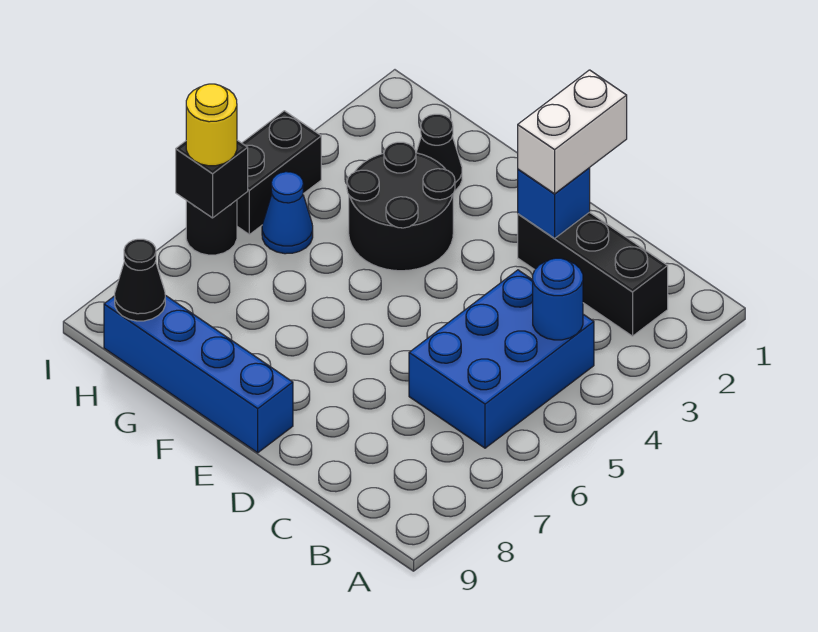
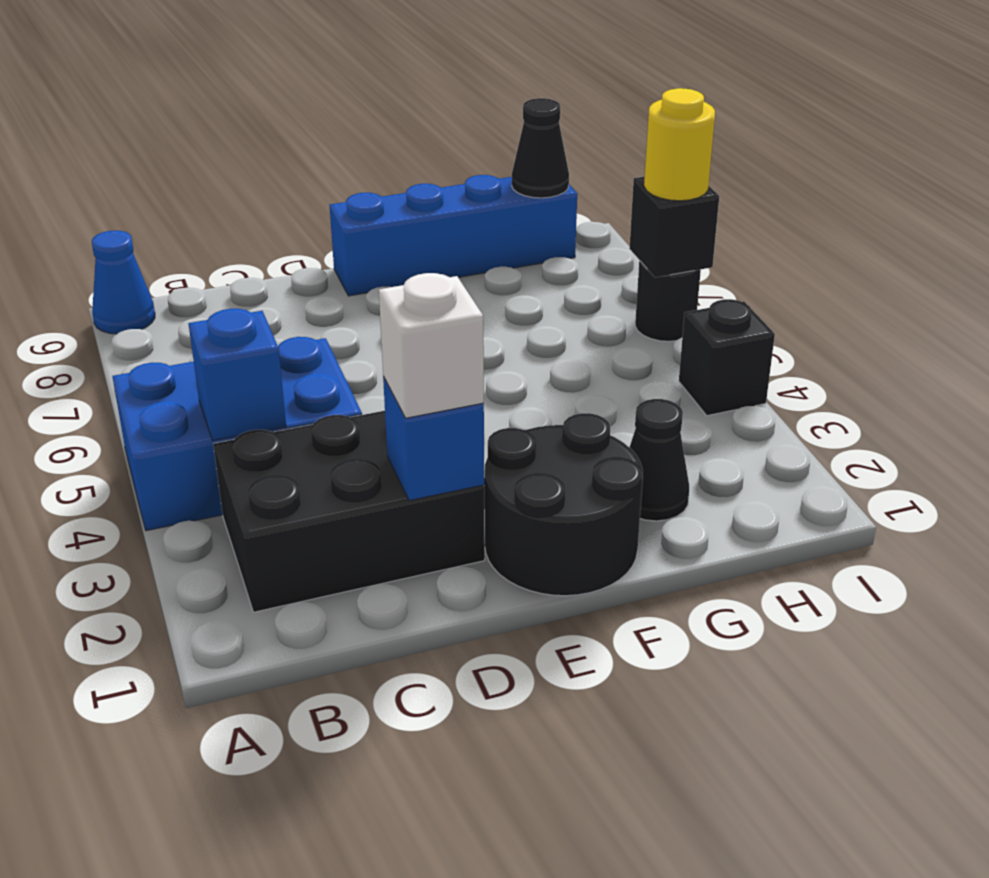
black brick B2:D2 level 1 -> black brick B2:D3 level 1
blue brick B4:C6 level 1 -> blue brick A4:C5 level 1
blue round brick B4 level 2 -> blue brick B4 level 2
white brick D1:D2 level 3 -> white brick D2 level 3
black round brick F3:G4 level 1 -> black round brick E1:F2 level 1
blue cone H5 level 1 -> blue cone A9 level 1
black brick I4:I5 level 1 -> black brick I4 level 1

